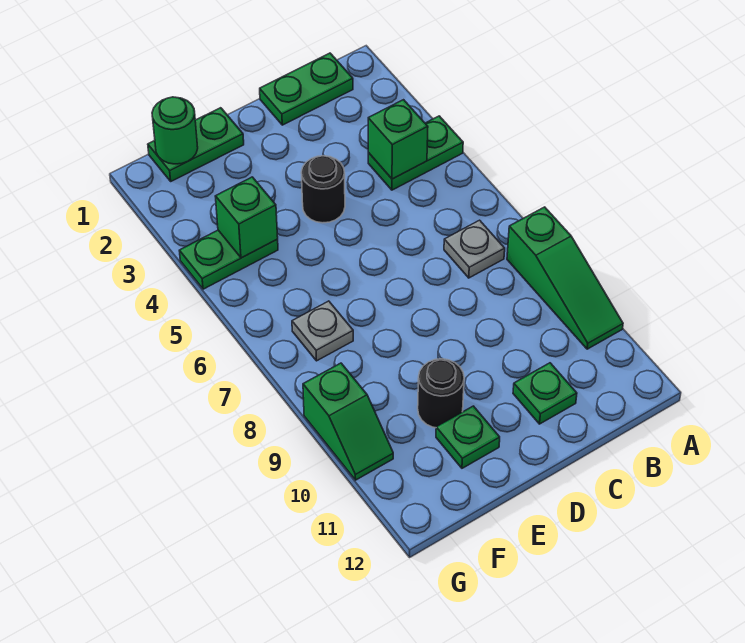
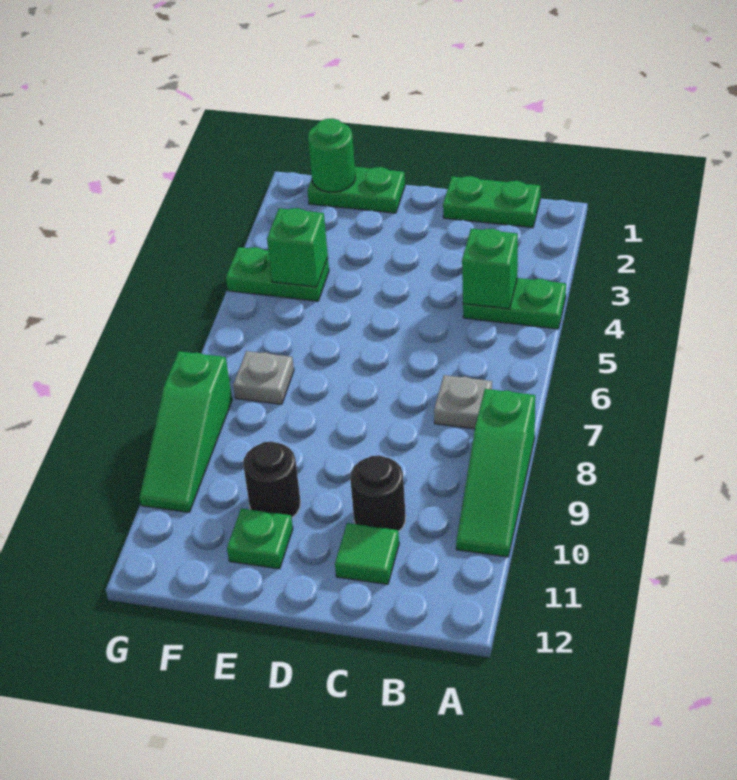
green plate C11 level 1 -> green tile C11 level 1
black round brick D4 level 1 -> black round brick C10 level 1
green slope G9:G10 level 1 top 9 -> green slope G8:G10 level 1 top 8

